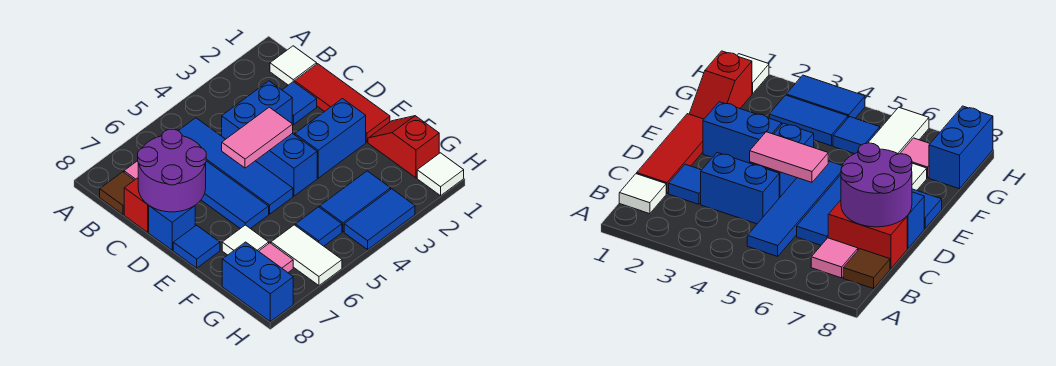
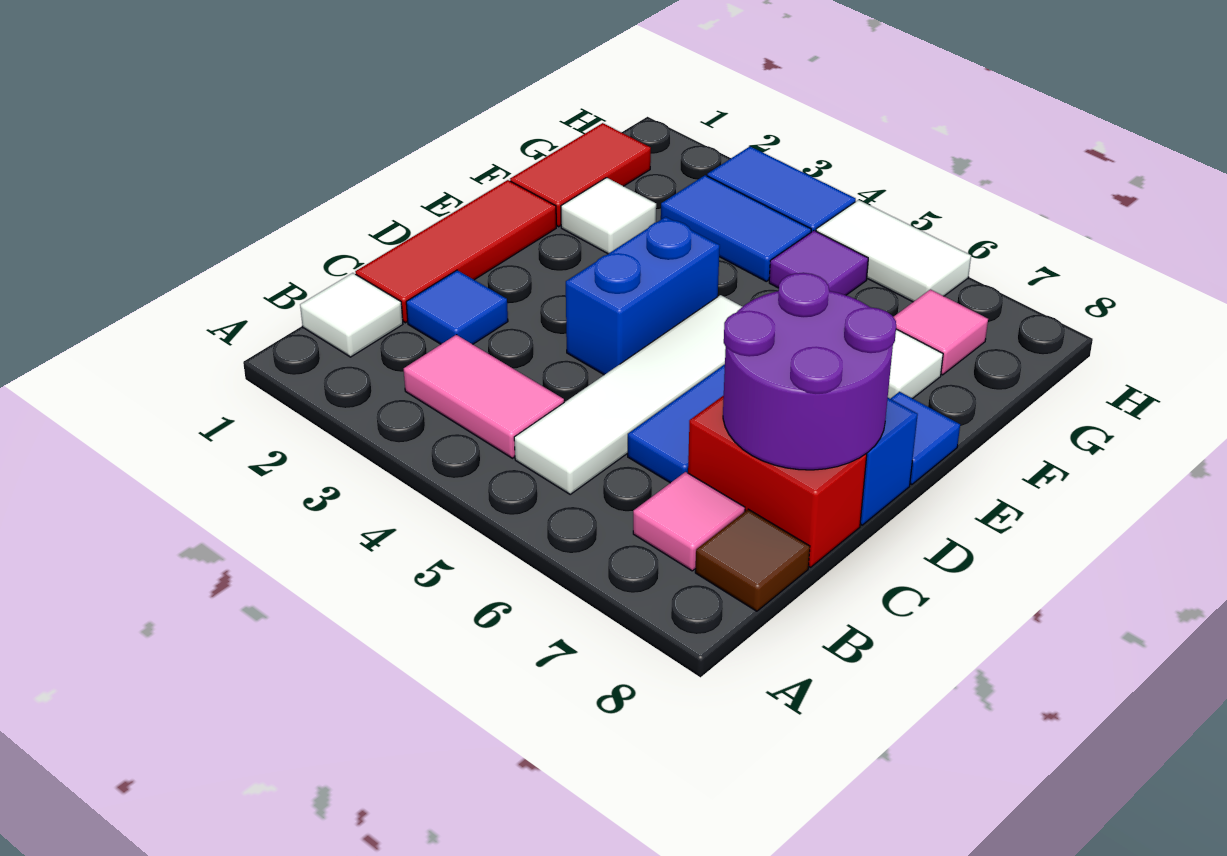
blue tile B5:E5 level 1 -> white tile B5:E5 level 1
blue brick C3:C4 level 1 -> none
pink tile D4:D5 level 2 -> pink tile B3:B4 level 1
blue brick E2:E3 level 1 -> none
red slope F1:G1 level 1 top G -> red tile F1:G1 level 1
blue tile G5 level 1 -> purple tile G5 level 1
white tile G6:H6 level 1 -> white tile H5:H6 level 1
blue brick G8:H8 level 1 -> none
white tile H1 level 1 -> white tile F2 level 1

